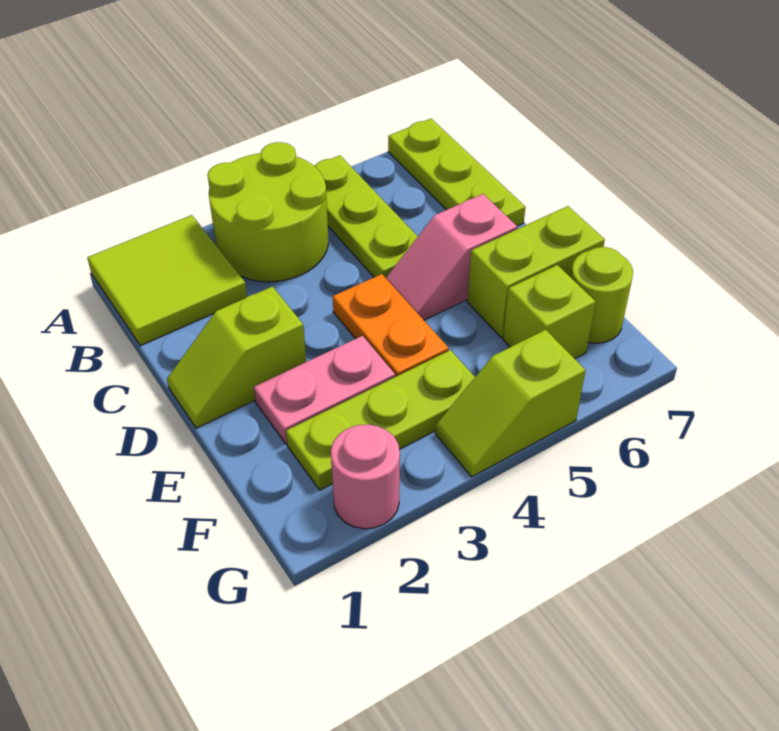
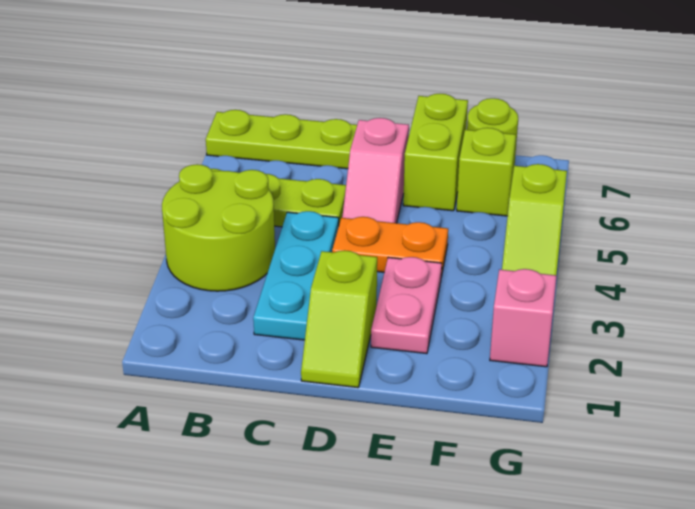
lime tile A1:B2 level 1 -> none
none -> cyan plate C2:C4 level 1
lime plate F2:F4 level 1 -> none
pink round brick G2 level 1 -> pink brick G2 level 1

